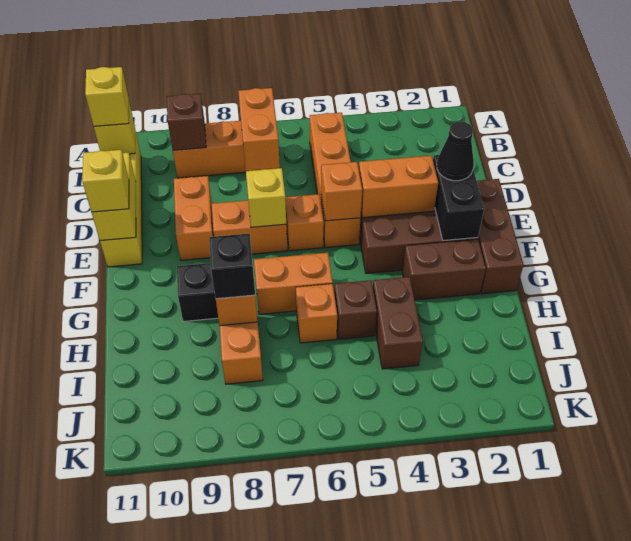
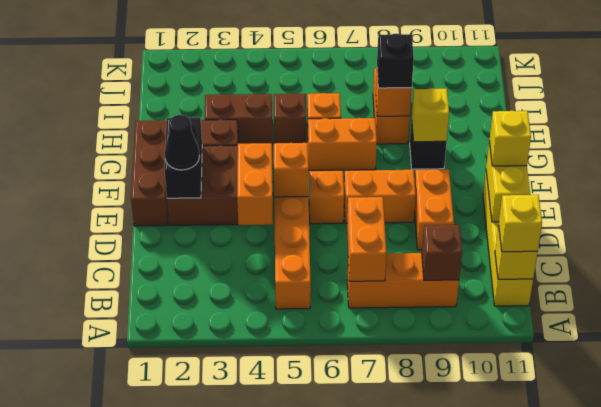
orange brick E3:E4 level 2 -> orange brick D4:E4 level 2
yellow brick E7 level 2 -> yellow brick G9 level 2
brown brick H4:I4 level 1 -> brown brick H3:H4 level 1

